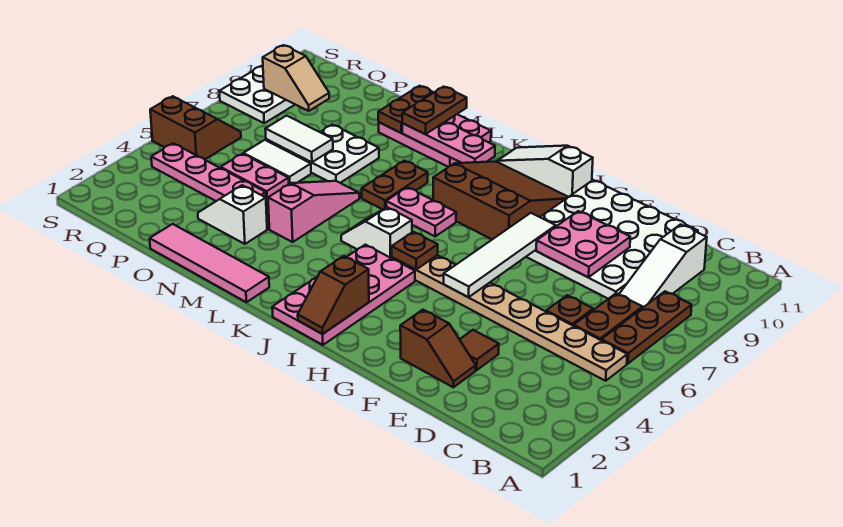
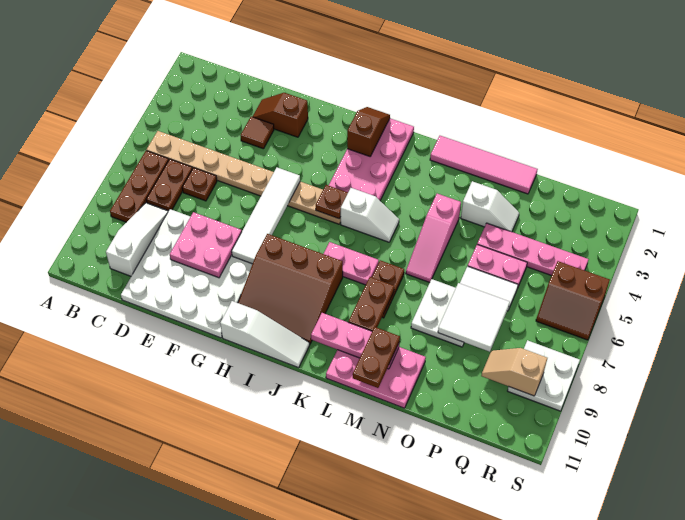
brown plate N10:N11 level 2 -> brown plate L8:L9 level 2
white tile O7:P7 level 2 -> white tile O7:P8 level 2

